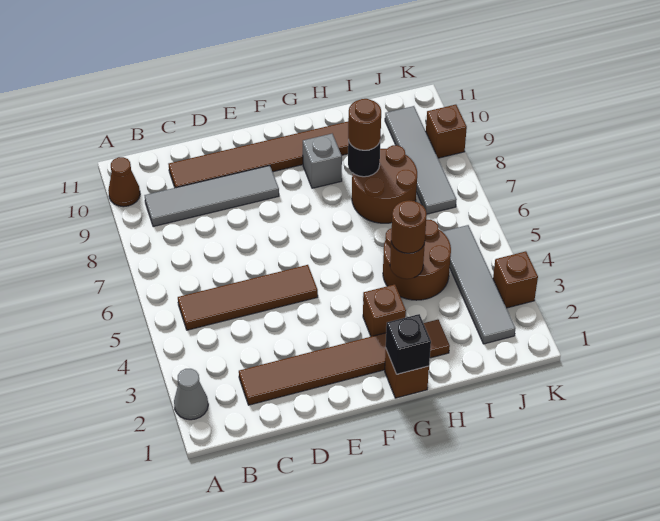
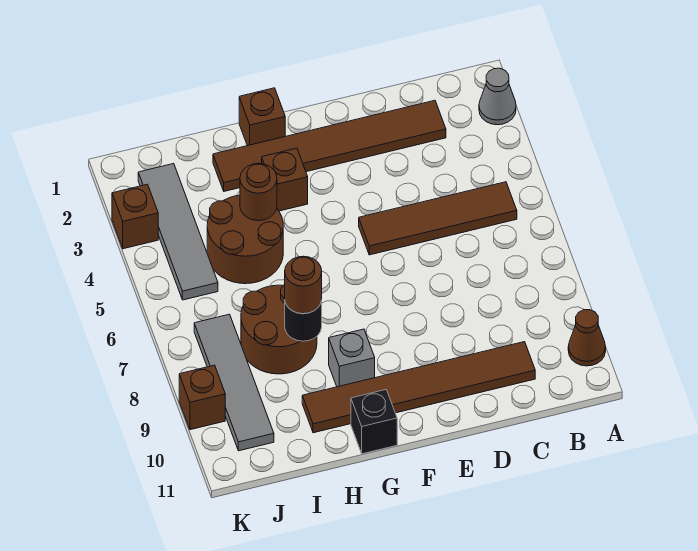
grey tile B9:E9 level 1 -> none
black brick G1 level 2 -> black brick G11 level 1
brown round brick H4 level 3 -> none

